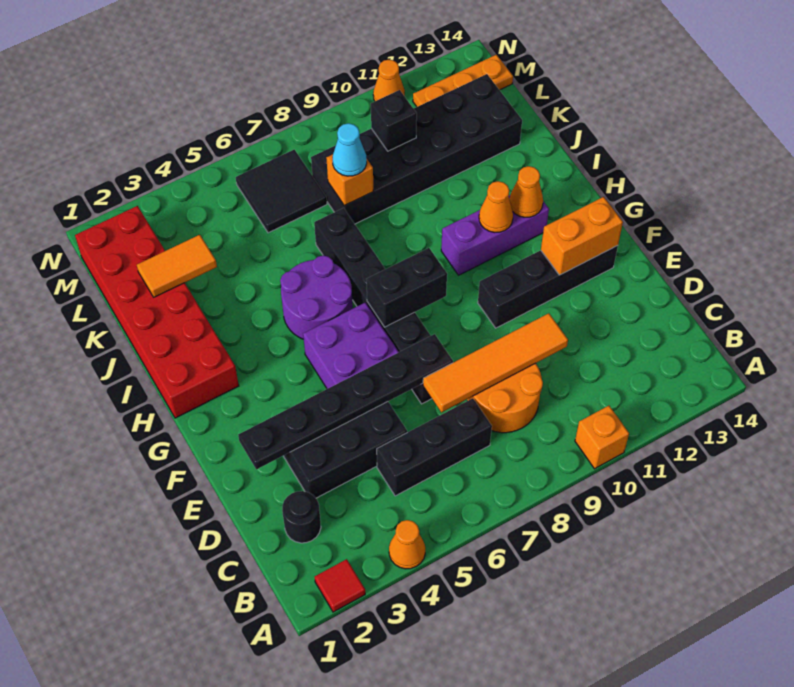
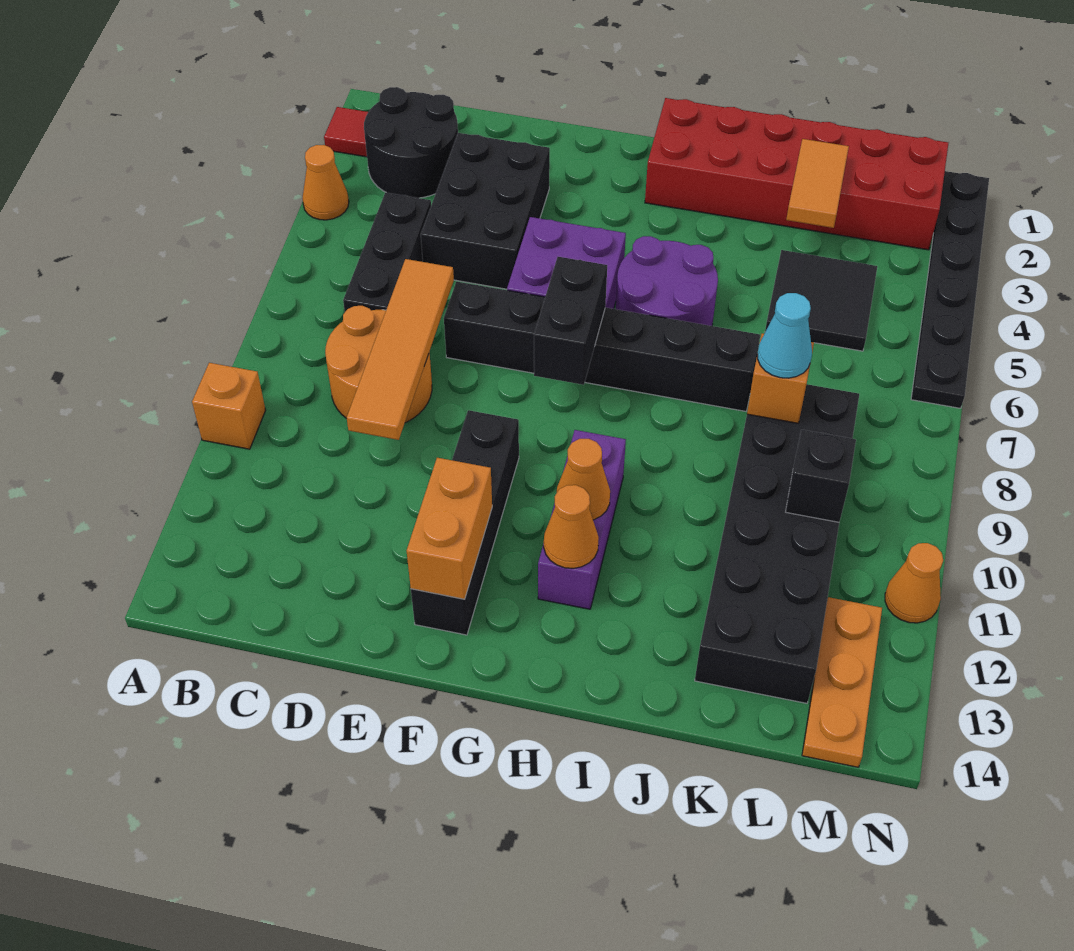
black round brick C2 level 1 -> black round brick B2:C3 level 1
black plate E2:E7 level 2 -> black plate N1:N6 level 1
black tile L6:M7 level 1 -> black tile K4:L5 level 1

